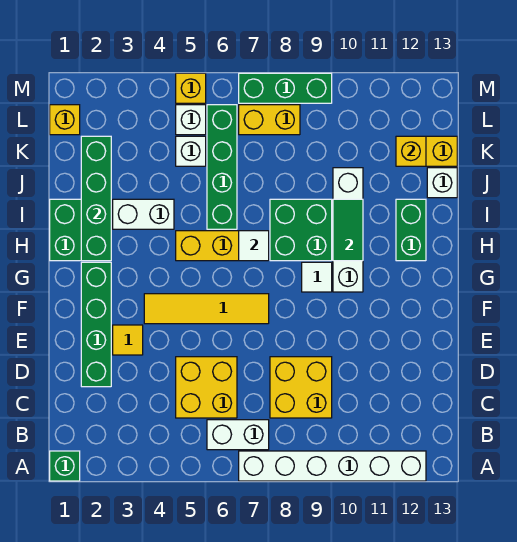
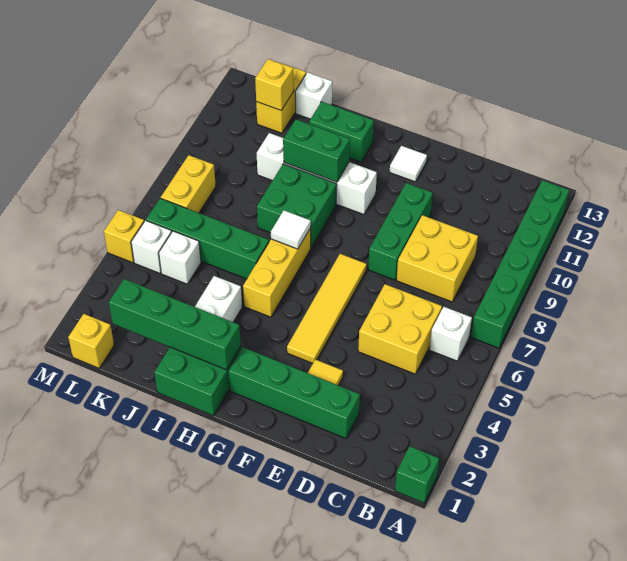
white brick A7:A12 level 1 -> green brick A7:A12 level 1
white brick B6:B7 level 1 -> white brick B6 level 1
white tile G9 level 1 -> white tile F12 level 1
green tile H10:I10 level 2 -> green brick H10:I10 level 2
green brick M7:M9 level 1 -> green brick E8:E10 level 1

